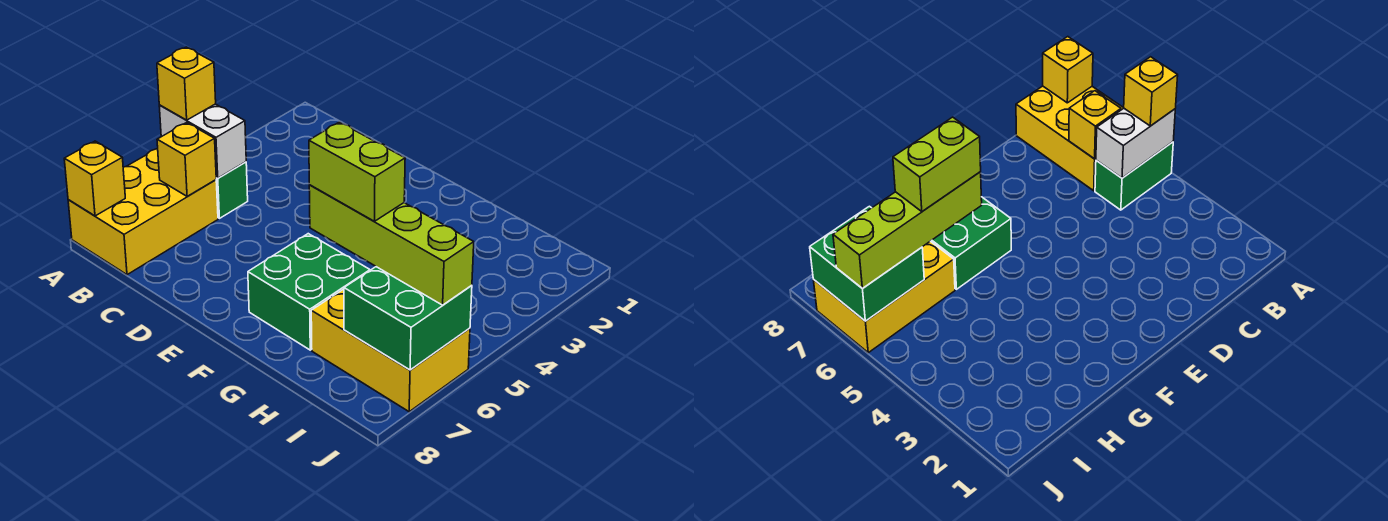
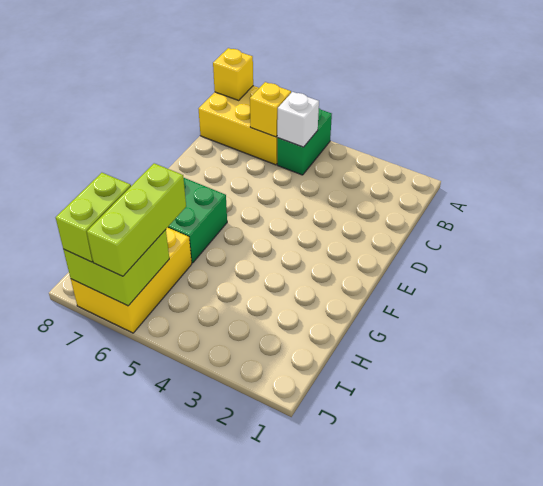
white brick A5:B5 level 2 -> white brick B5 level 2
yellow brick A5 level 3 -> none
lime brick G6:J6 level 3 -> lime brick H6:J6 level 3
lime brick G6:H6 level 4 -> lime brick I7:J7 level 3
green brick I6:J7 level 2 -> lime brick I6:J7 level 2

